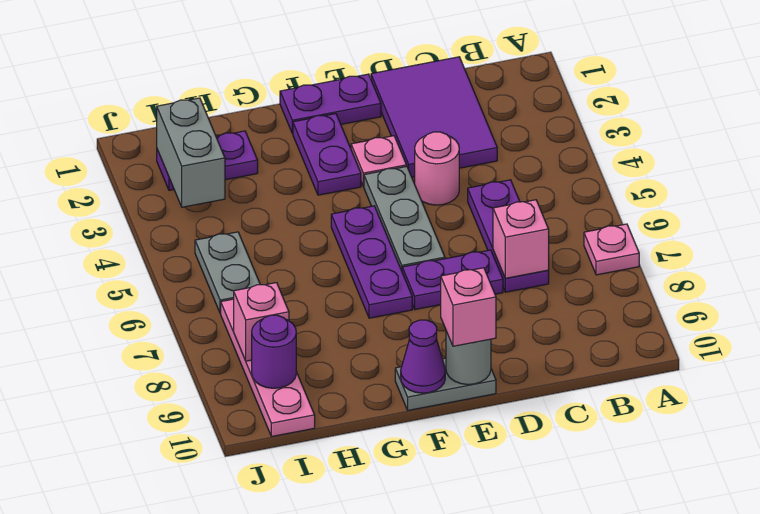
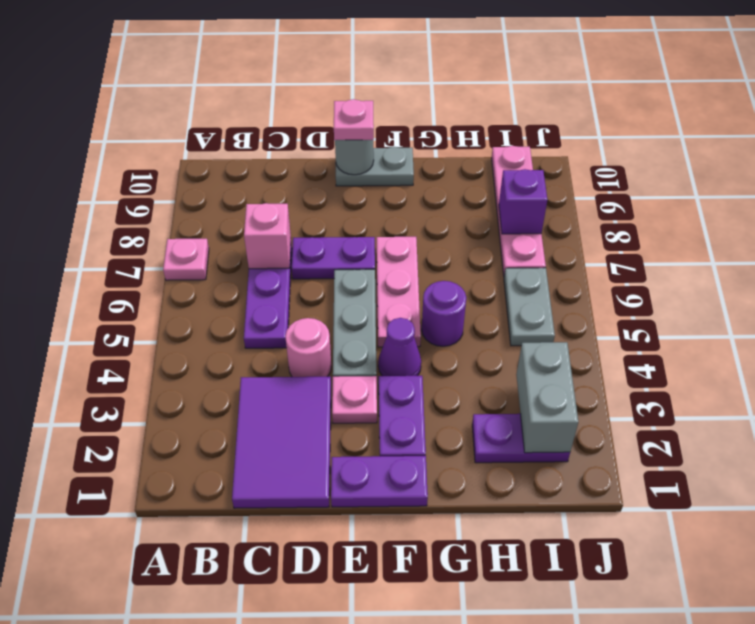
pink brick E10 level 3 -> pink plate E10 level 3
purple plate F5:F7 level 1 -> pink plate F5:F7 level 1
purple cone F10 level 2 -> purple cone F4 level 1
pink brick I8 level 2 -> purple brick I8 level 2
purple round brick I9 level 2 -> purple round brick G5 level 1

